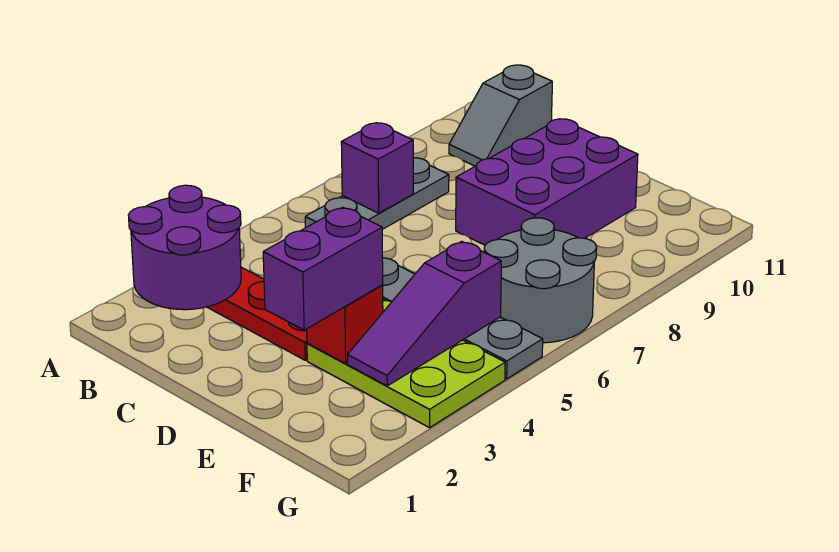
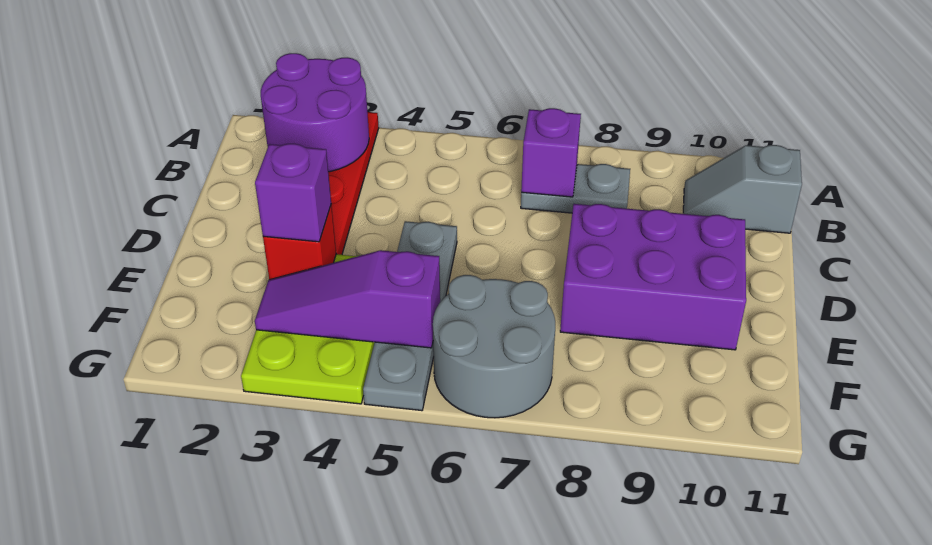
grey plate B6:B8 level 1 -> grey plate B7:B8 level 1
purple brick E2:E3 level 3 -> purple brick E3 level 3

